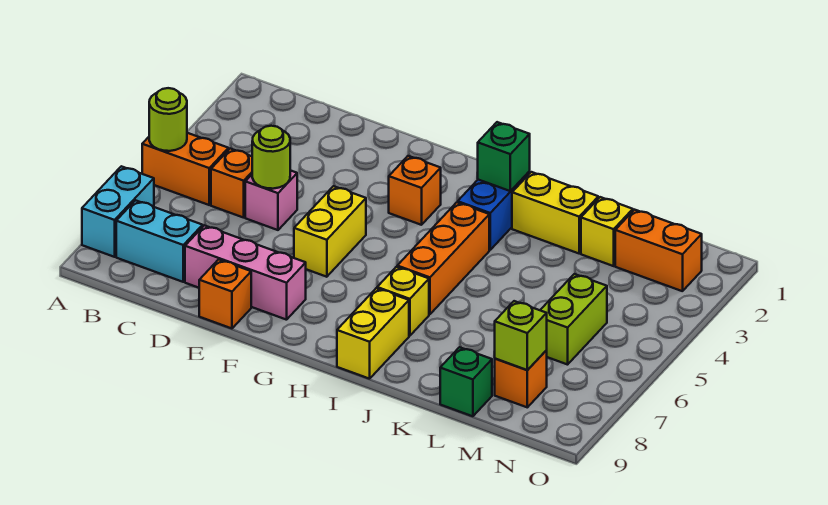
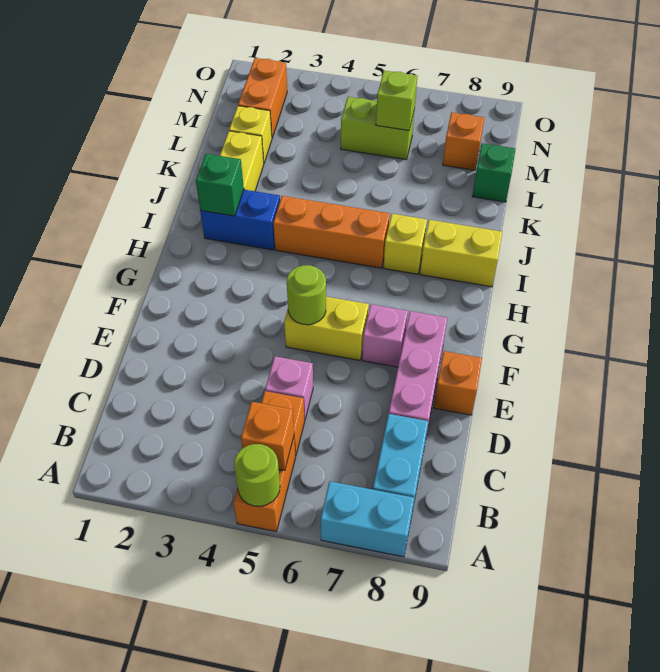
lime round brick D5 level 2 -> lime round brick F5 level 2
none -> pink brick F7 level 1
orange brick G3 level 1 -> orange brick B5 level 2
lime brick M8 level 2 -> lime brick M6 level 2

